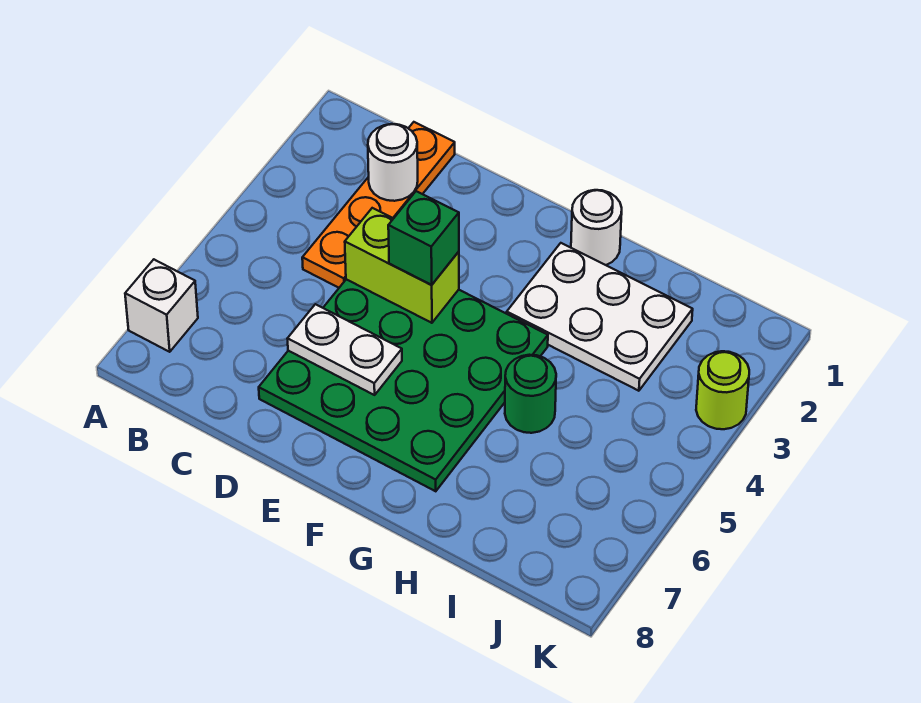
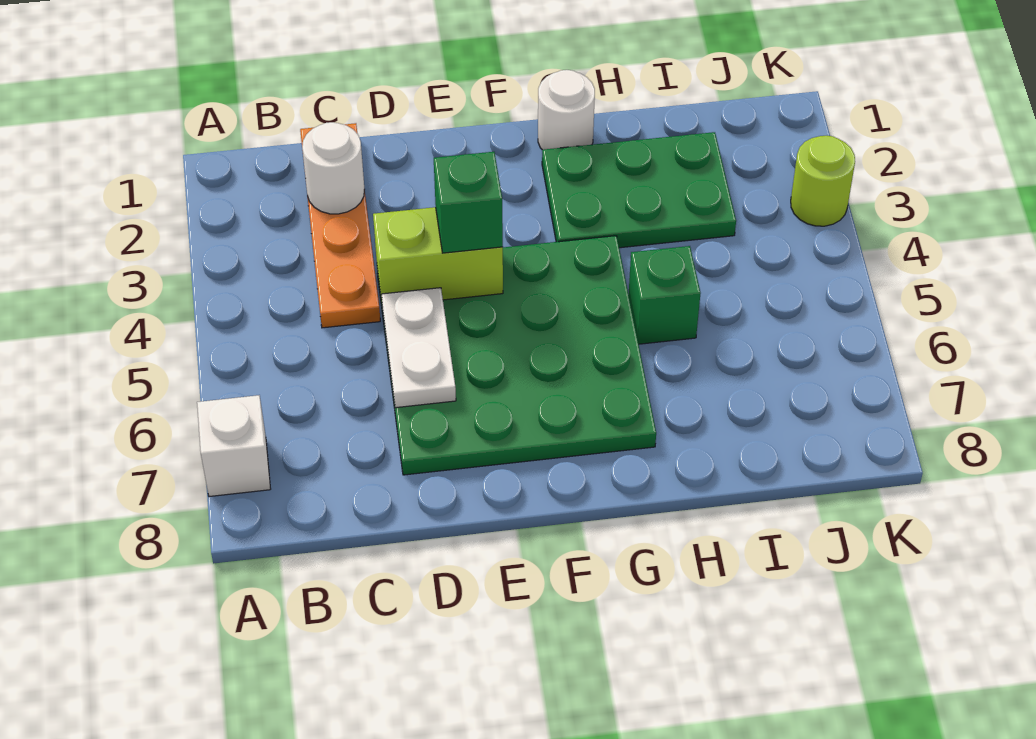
white plate D6:E6 level 2 -> white plate D5:D6 level 2
white plate G2:I3 level 1 -> green plate G2:I3 level 1
green round brick H5 level 1 -> green brick H5 level 1

